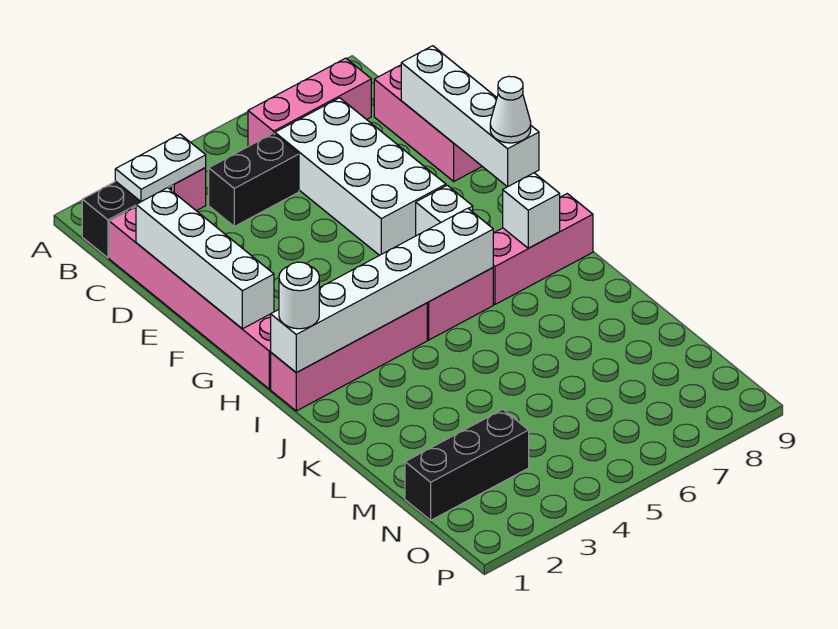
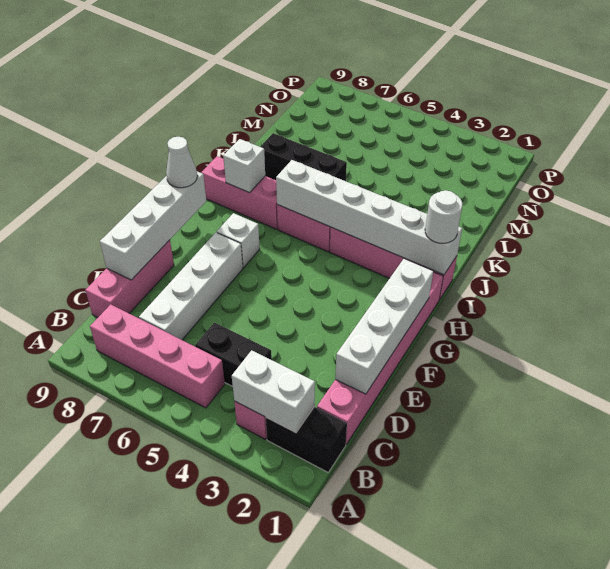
white plate B2:B3 level 2 -> white brick B2:B3 level 2
pink brick B6:B8 level 1 -> pink brick B5:B8 level 1
white brick C6:F7 level 1 -> white brick C7:F7 level 1
black brick N1:N3 level 1 -> black brick K6:K8 level 1

